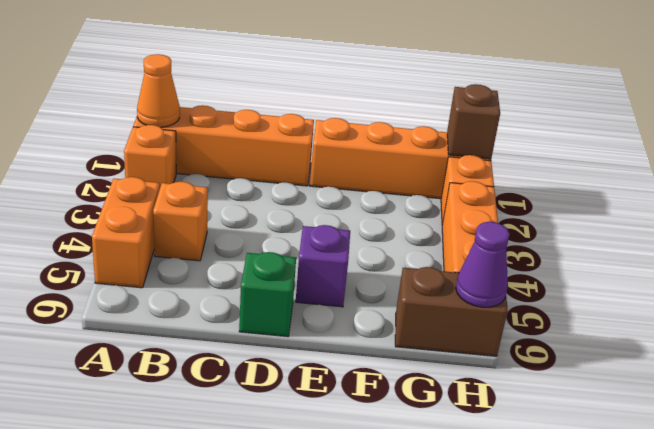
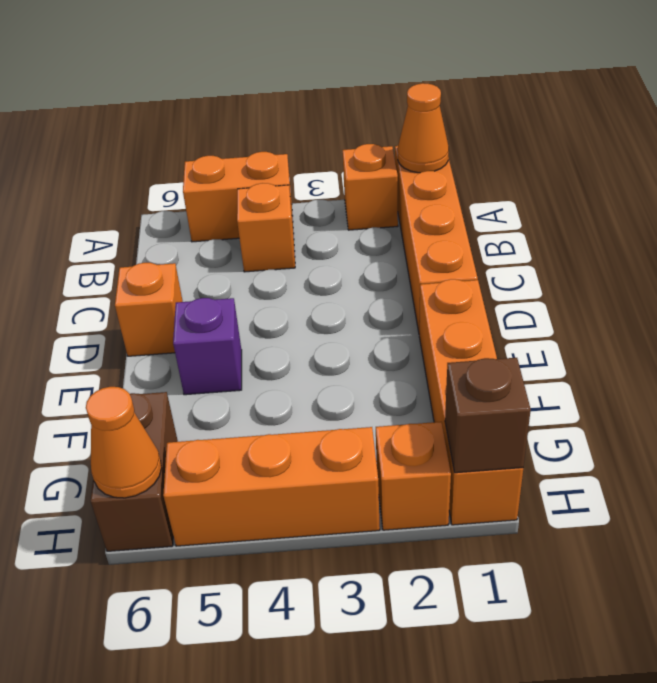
green brick D6 level 1 -> orange brick D6 level 1
purple cone H6 level 2 -> orange cone H6 level 2

